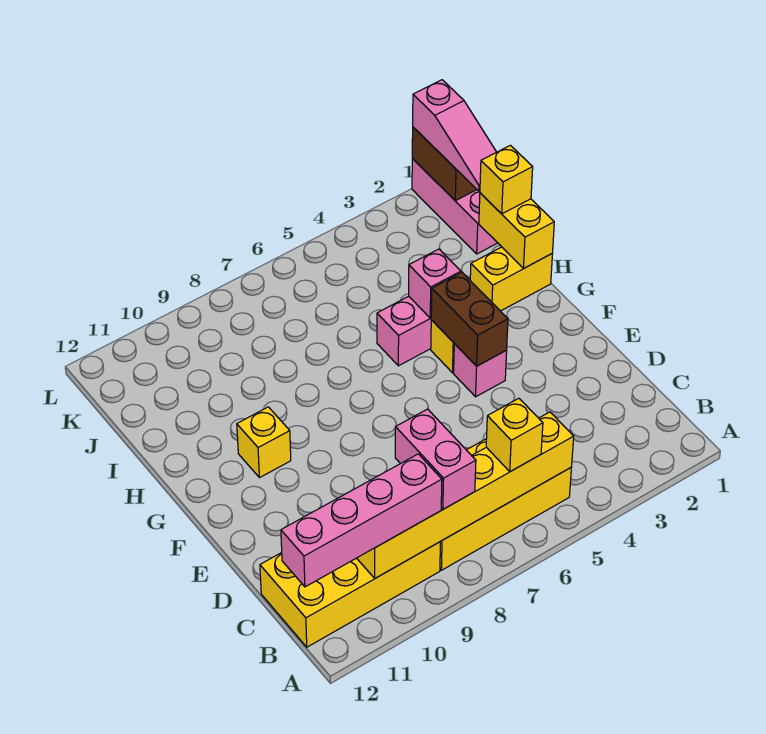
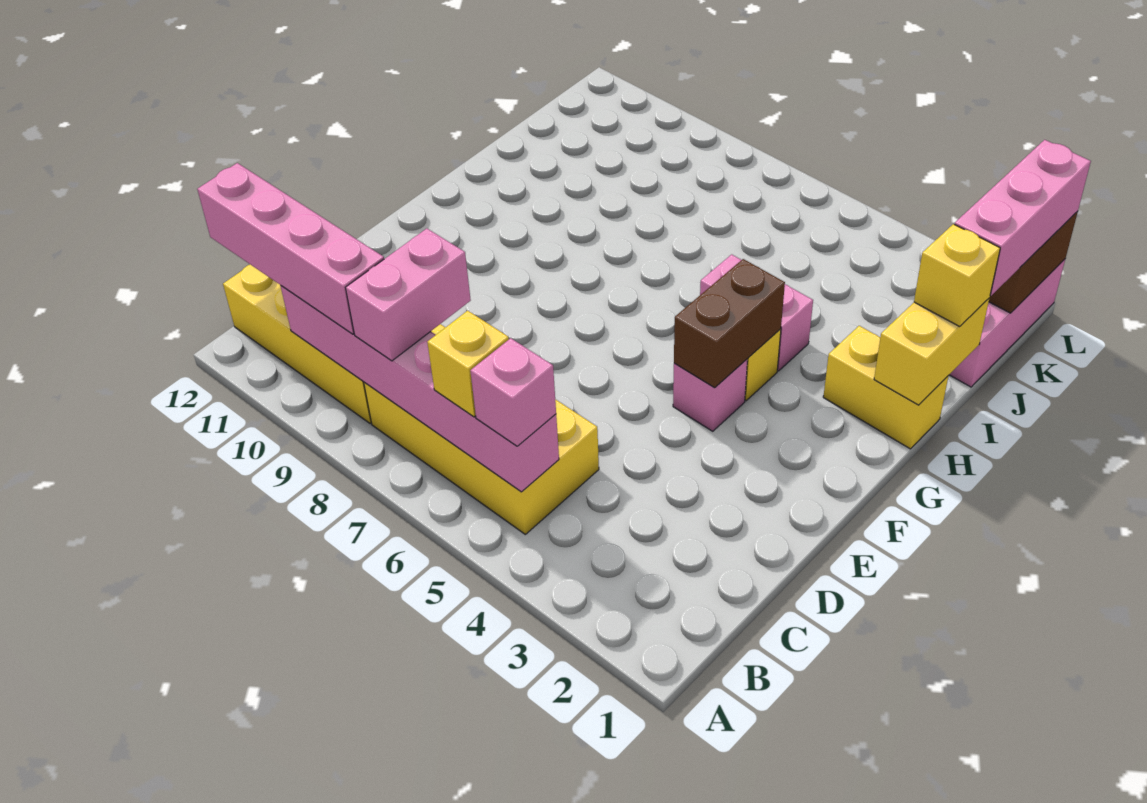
yellow brick B5:B10 level 2 -> pink brick B5:B10 level 2
yellow brick G10 level 1 -> none
pink brick H4 level 2 -> pink brick B5 level 3
pink slope J1:L1 level 3 top L -> pink brick J1:L1 level 3

